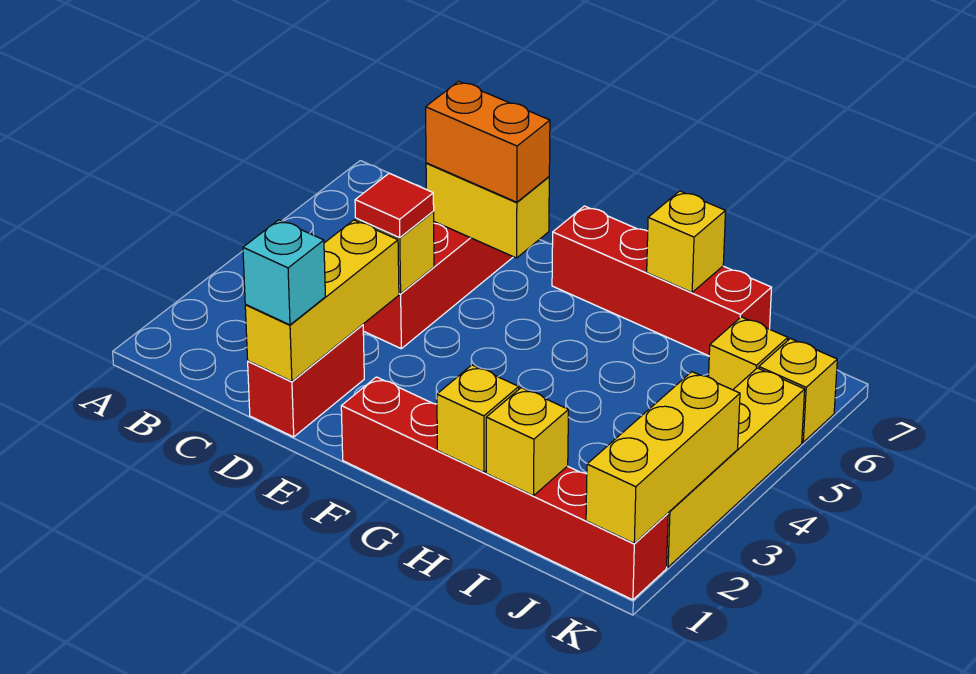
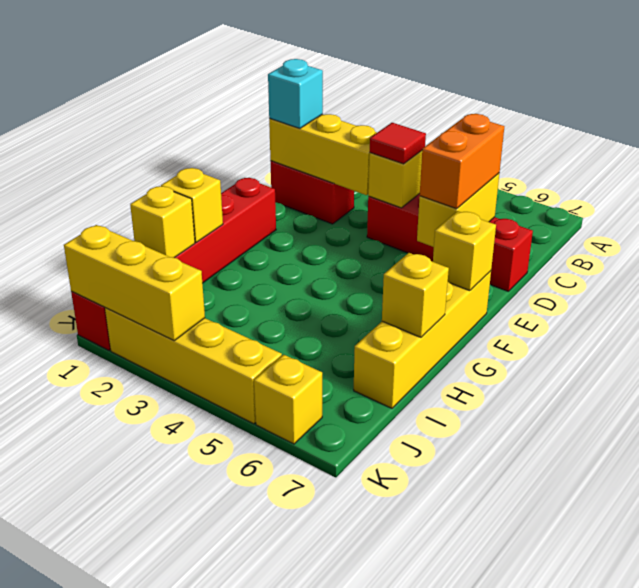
red brick F7:I7 level 1 -> yellow brick F7:I7 level 1
yellow brick J6 level 1 -> yellow brick F7 level 2

